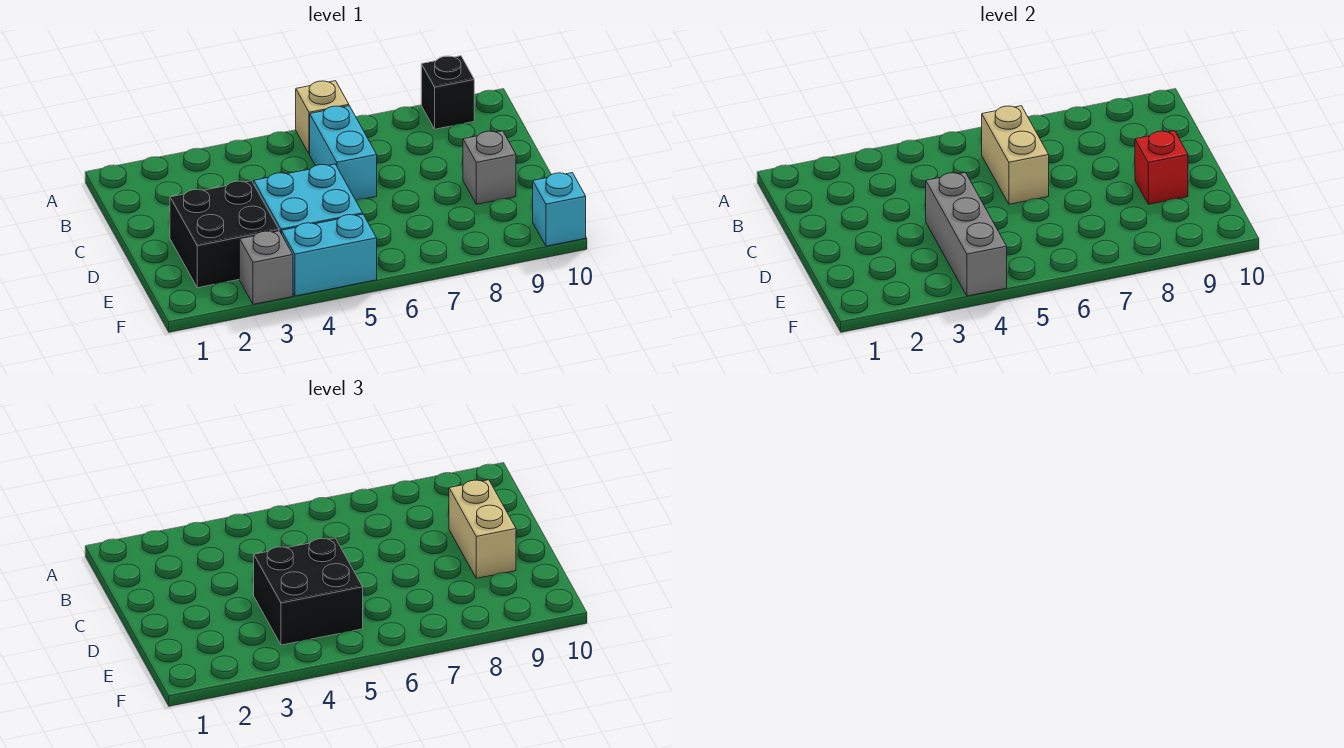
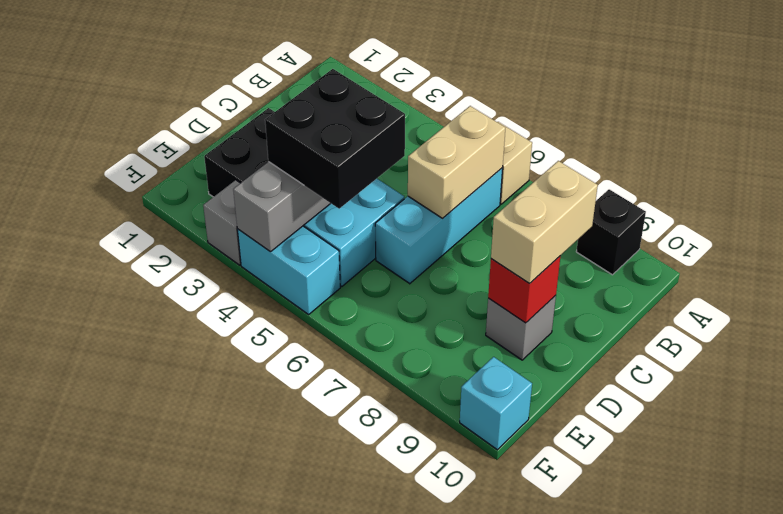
cyan brick B6:C6 level 1 -> cyan brick B6:D6 level 1

